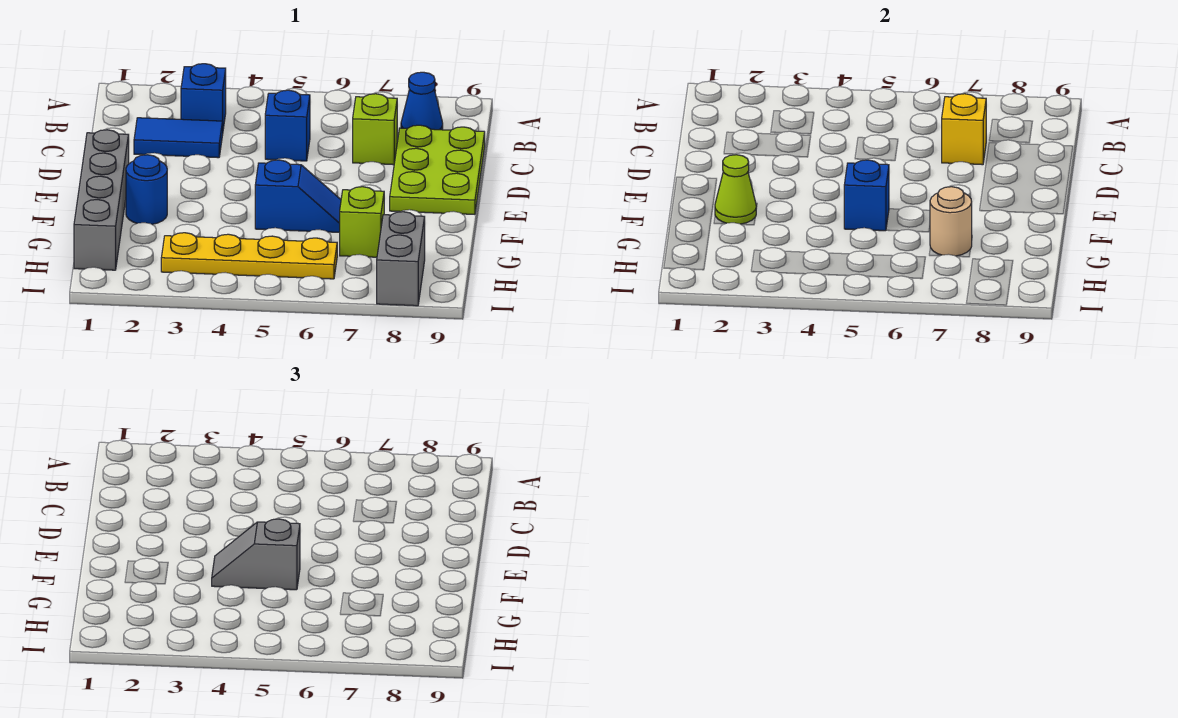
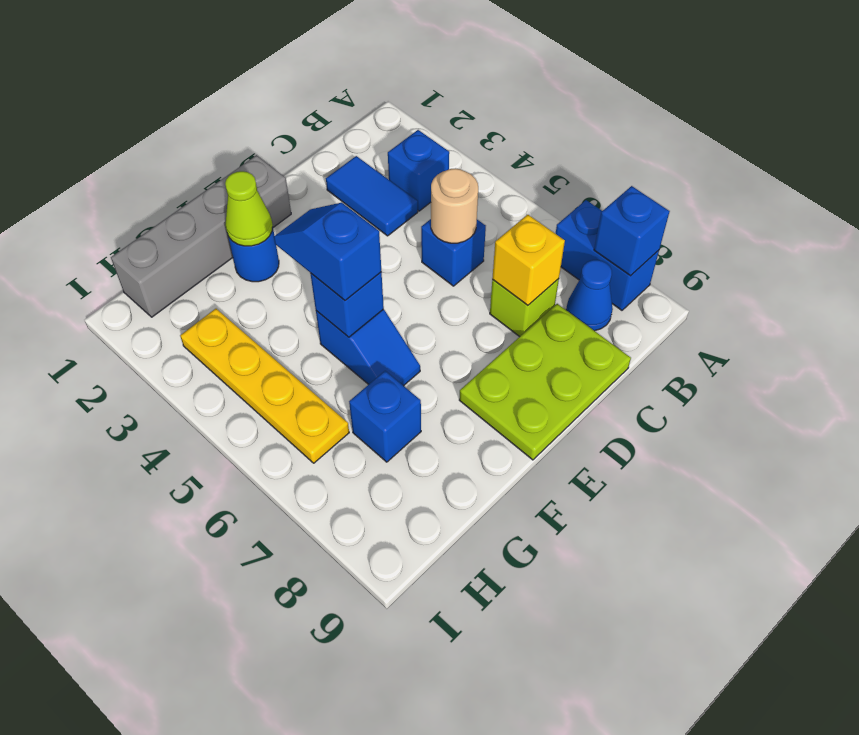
none -> blue brick A7:A8 level 1
none -> blue brick A8 level 2
grey slope F4:F5 level 3 top 5 -> blue slope F4:F5 level 3 top 5
lime brick G7 level 1 -> blue brick G7 level 1
tan round brick G7 level 2 -> tan round brick C5 level 2
grey brick H8:I8 level 1 -> none

